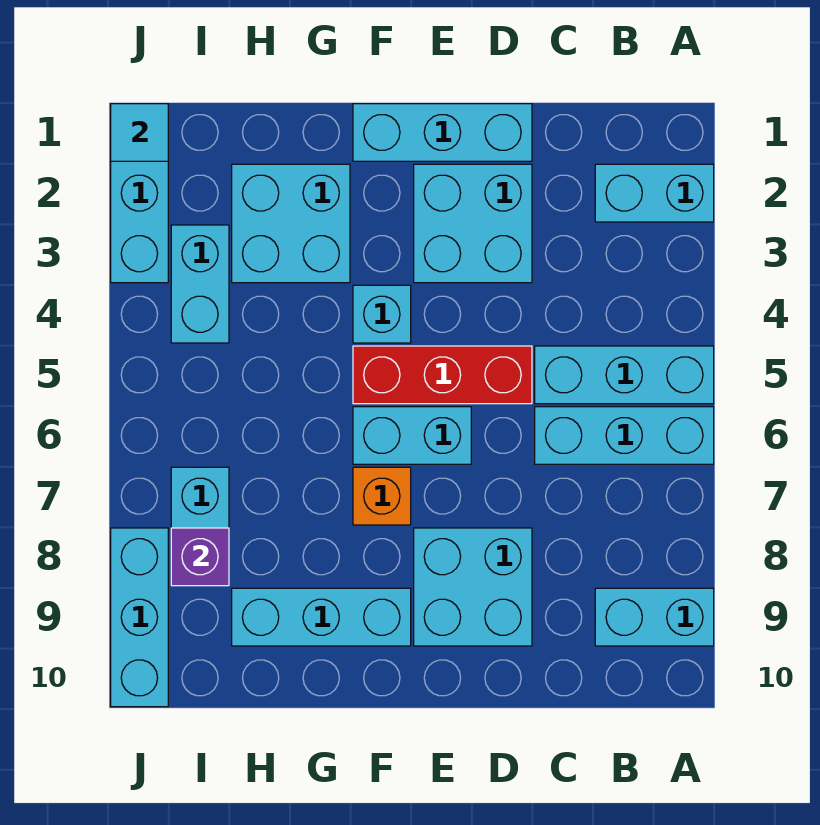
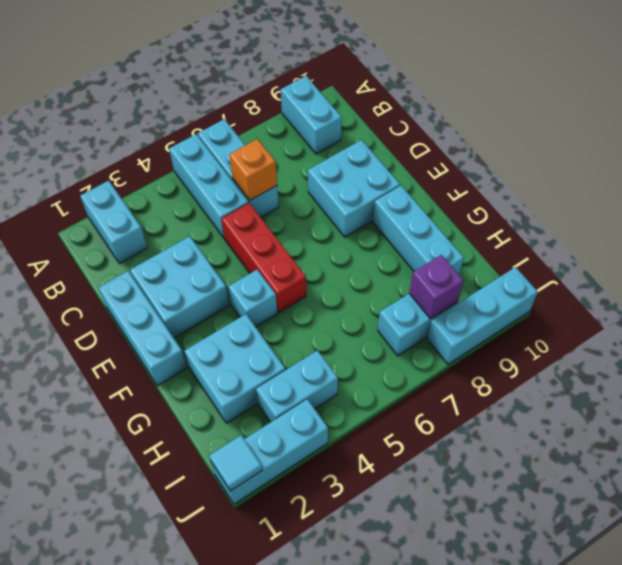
cyan brick E6:F6 level 1 -> none
orange brick F7 level 1 -> orange brick C6 level 2

